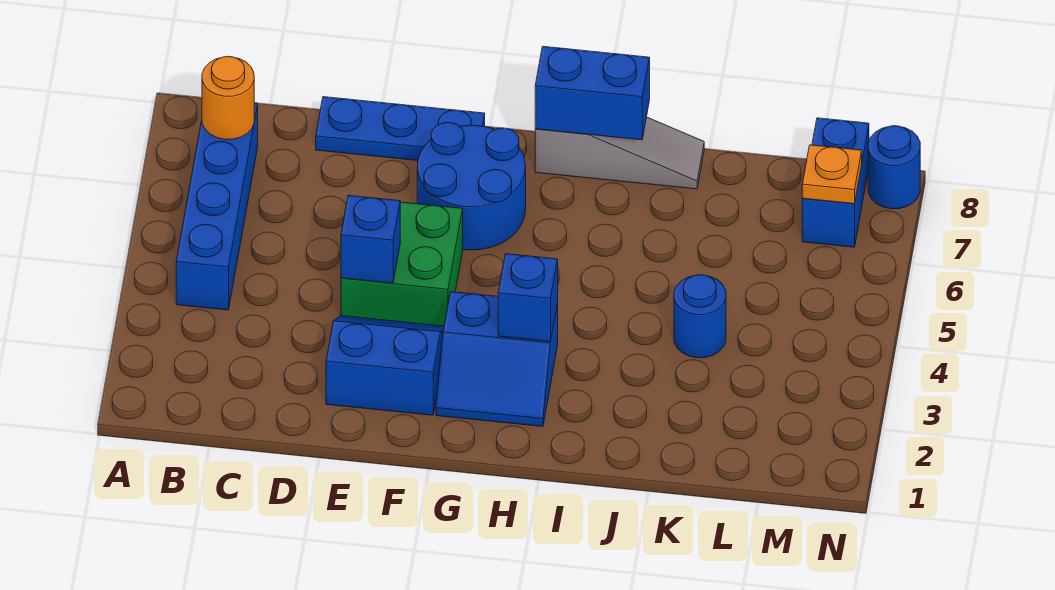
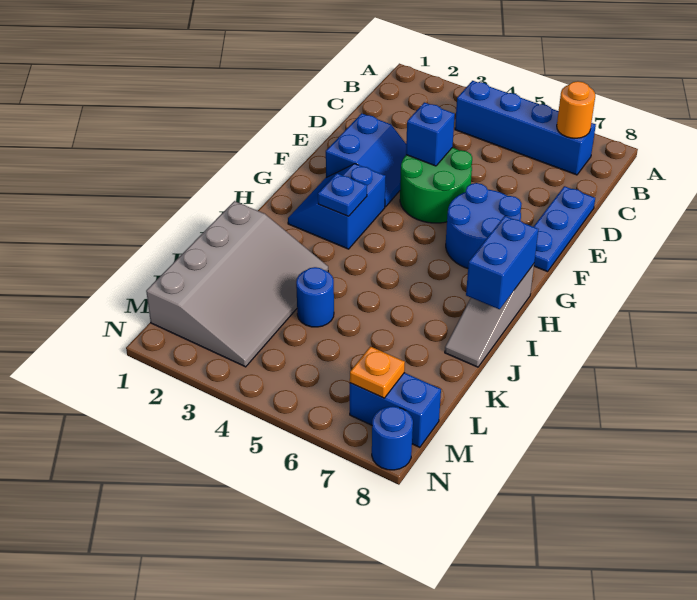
green brick E4:F5 level 1 -> green round brick E4:F5 level 1
blue brick H3 level 2 -> blue plate H3 level 2
none -> grey slope J1:M3 level 1 top 1

